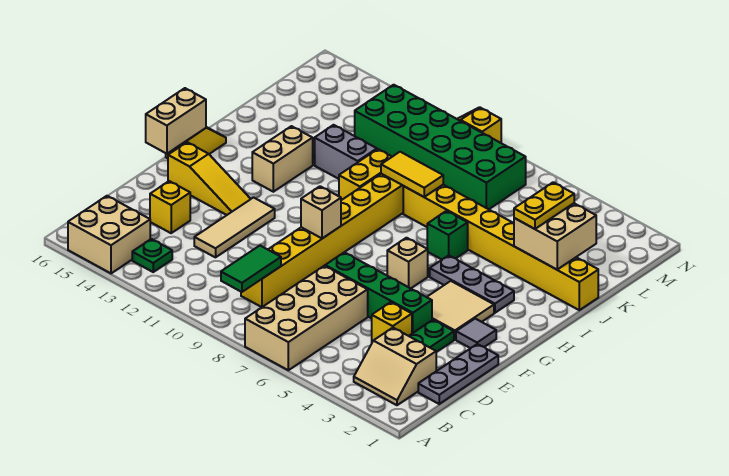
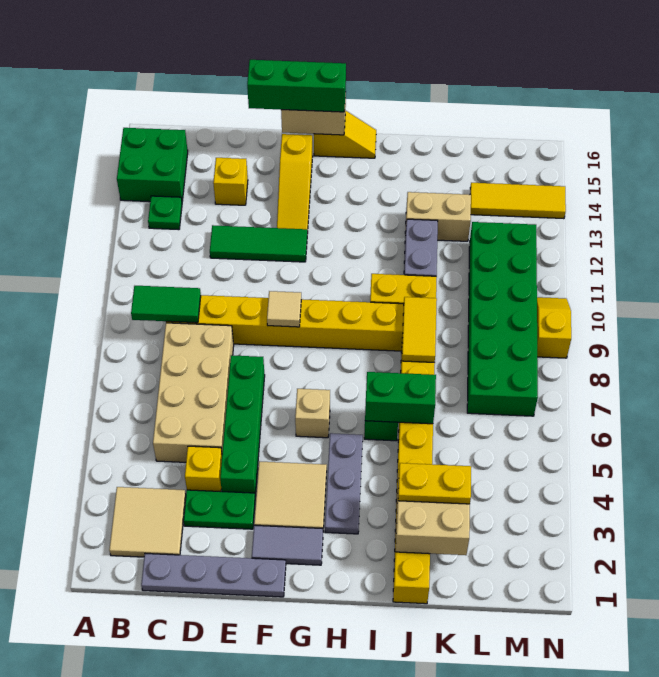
tan brick A6:D7 level 1 -> tan brick C5:D8 level 1
tan brick A14:B15 level 1 -> green brick A14:B15 level 1
tan slope B2:C3 level 1 top C -> tan tile B2:C3 level 1
grey plate C1:E1 level 1 -> grey plate C1:F1 level 1
tan tile D12:F12 level 1 -> green tile D12:F12 level 1
none -> green brick E16:G16 level 3
grey tile F2 level 1 -> grey tile F2:G2 level 1
tan brick F9 level 2 -> tan tile F9 level 2
tan brick H13:I13 level 1 -> tan brick J13:K13 level 1
none -> green brick I6:J6 level 2
none -> yellow tile L14:N14 level 1

